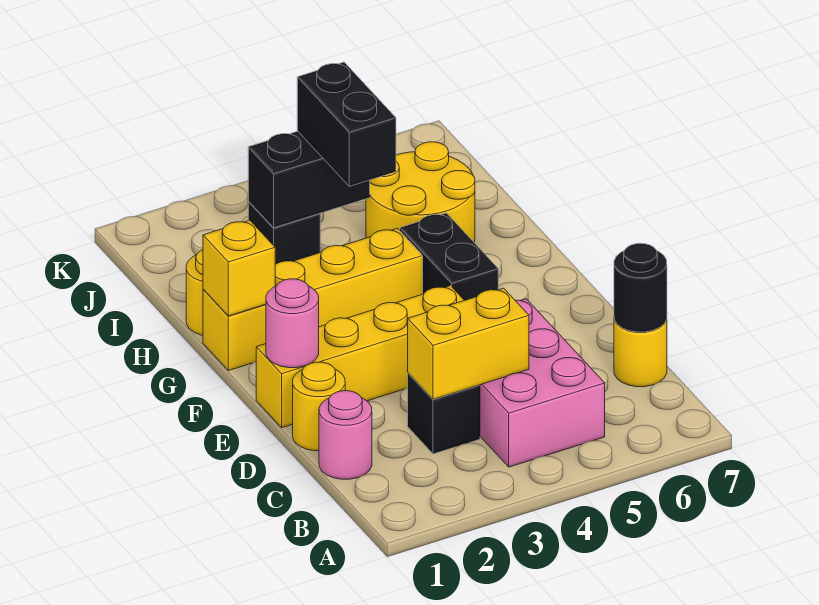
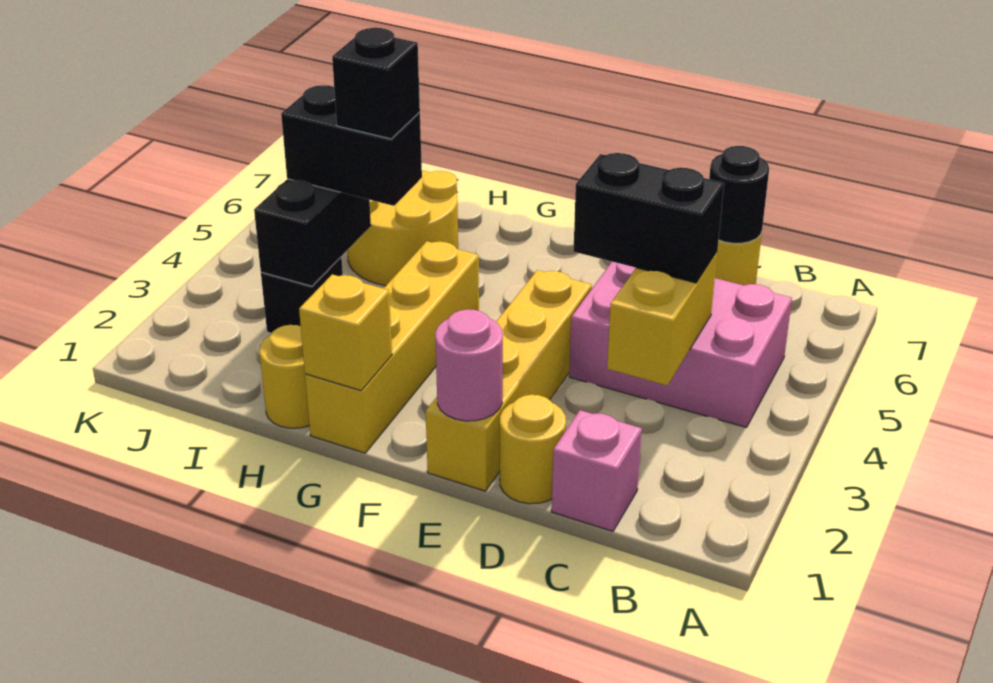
pink round brick C1 level 1 -> pink brick C1 level 1
black brick C3 level 1 -> black brick H4 level 4
black brick F5:G5 level 1 -> black brick C4:D4 level 3

